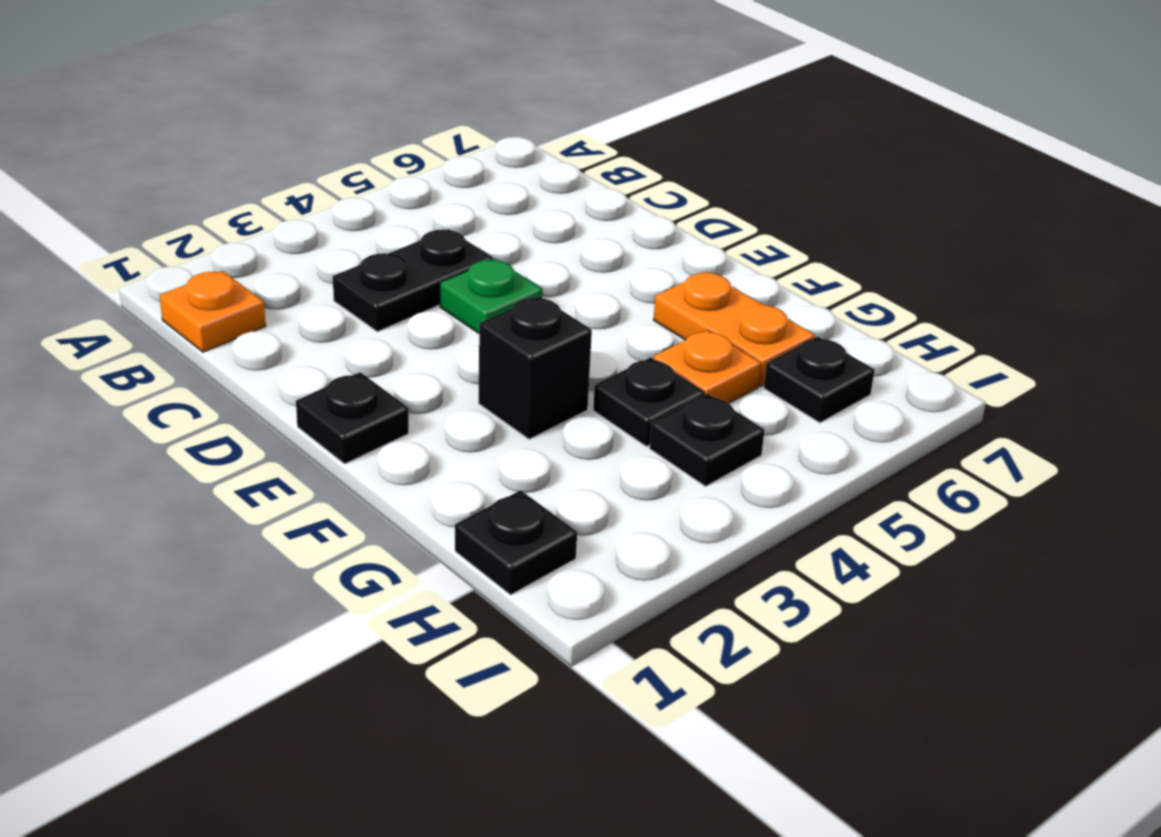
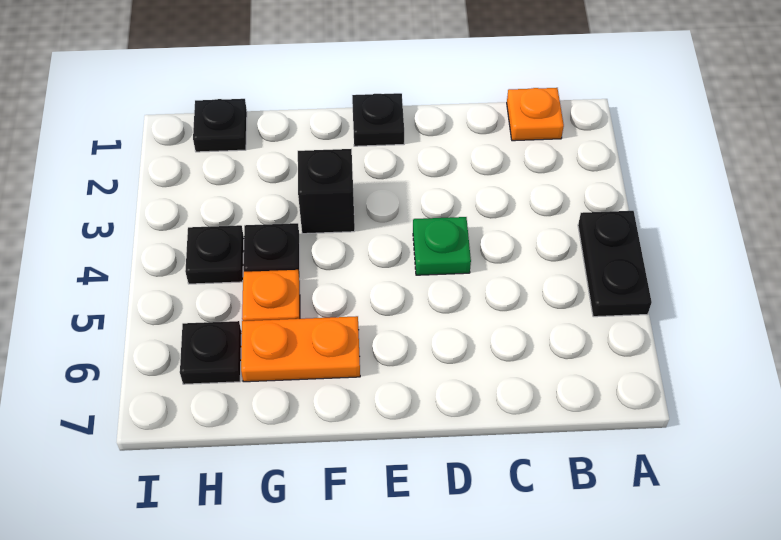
black plate C3:C4 level 1 -> black plate A4:A5 level 1

